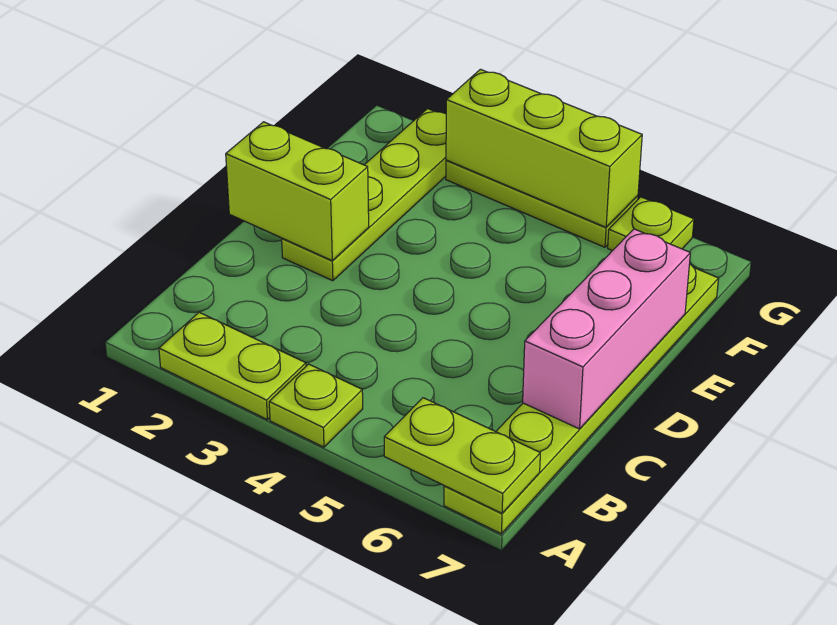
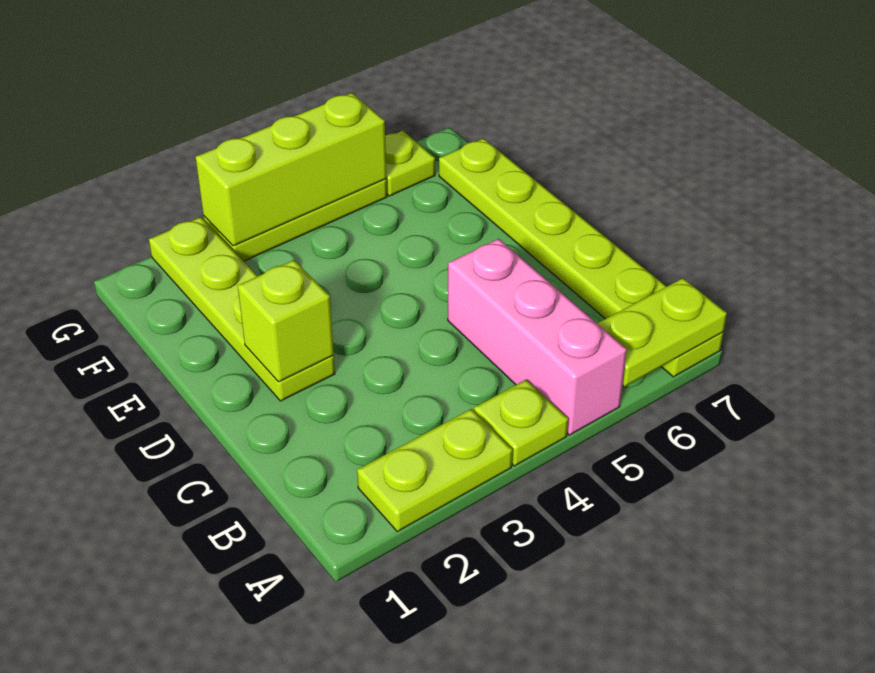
pink brick C7:E7 level 2 -> pink brick A5:C5 level 1
lime brick D1:D2 level 2 -> lime brick D2 level 2

